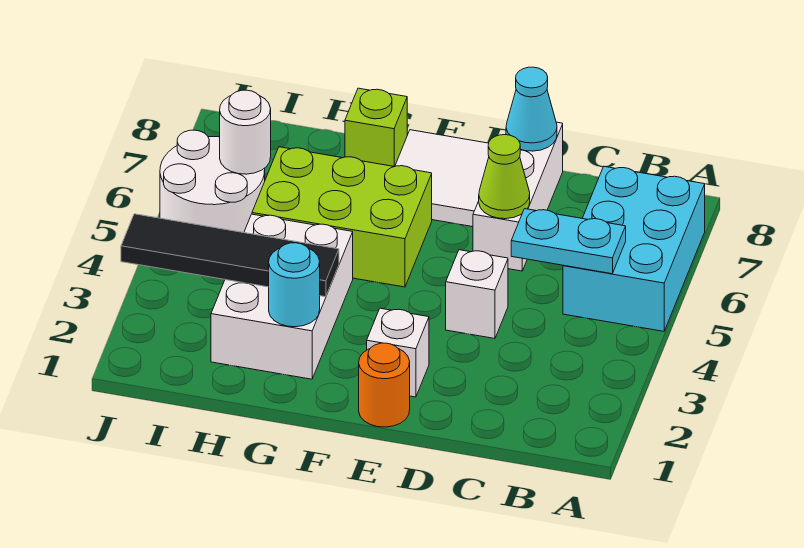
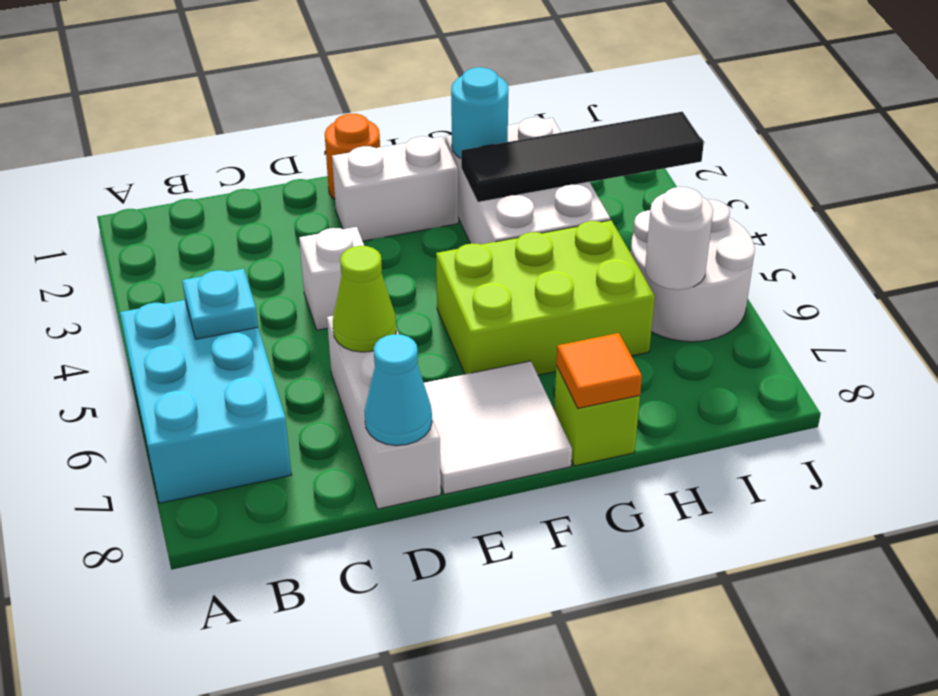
cyan plate B5:C5 level 2 -> cyan plate B5 level 2
white brick E2 level 1 -> white brick E2:F2 level 1
none -> orange tile G8 level 2

